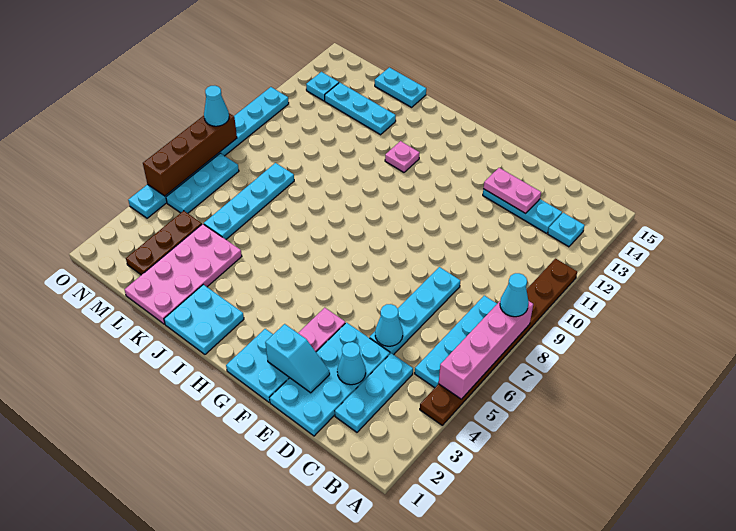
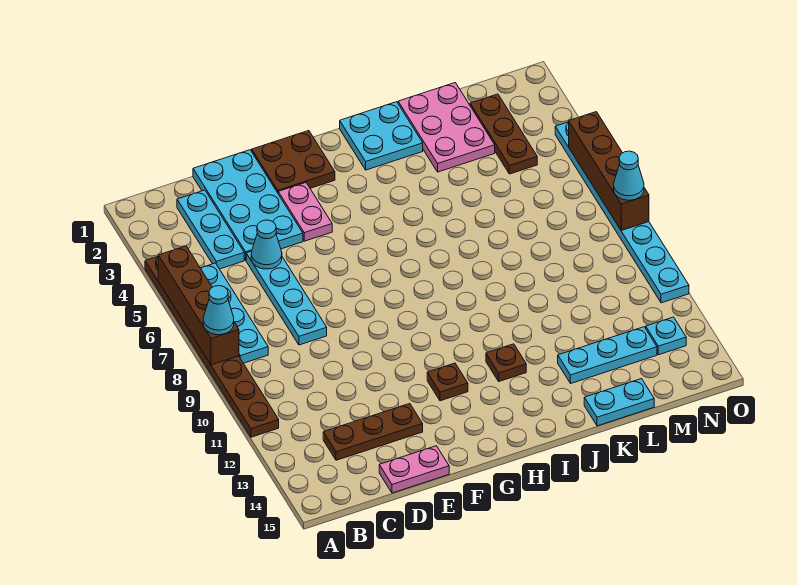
pink brick A5:A8 level 2 -> brown brick A5:A8 level 2
cyan plate B13 level 1 -> none
cyan plate C13:E13 level 1 -> brown plate C13:E13 level 1
cyan cone D3 level 2 -> none
pink plate D13:E13 level 2 -> pink plate D15:E15 level 1
cyan slope E2:F2 level 2 top F -> none
cyan plate F1:G2 level 1 -> brown plate F1:G2 level 1
none -> brown plate G12 level 1
pink plate I12 level 1 -> brown plate I12 level 1
pink plate K1:L4 level 1 -> pink plate K1:L3 level 1
cyan plate L5:L8 level 1 -> none
cyan plate N5:N7 level 1 -> none

